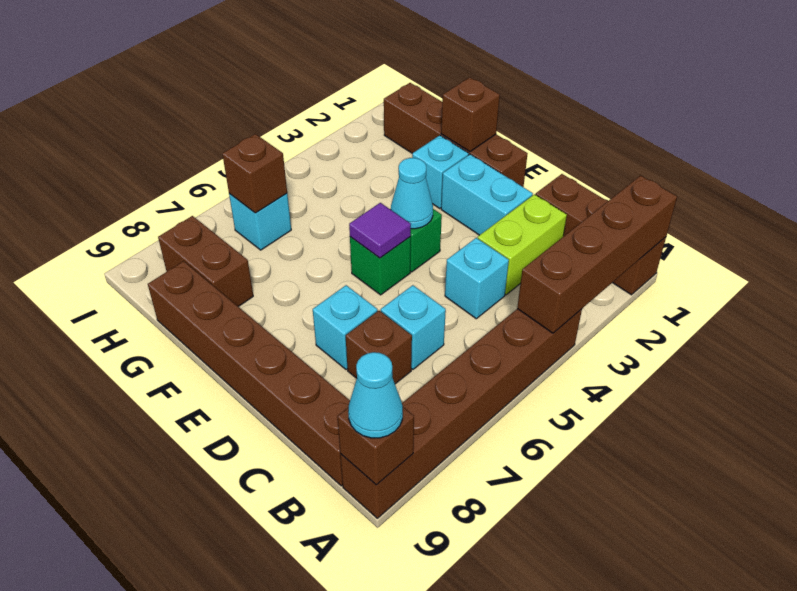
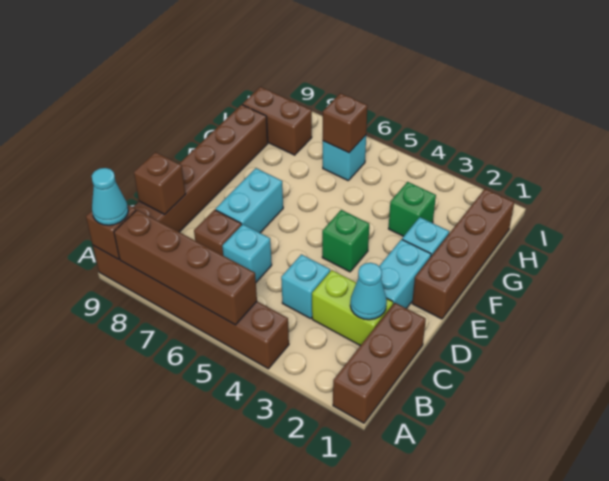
brown brick A1:A4 level 2 -> brown brick A5:A8 level 2
cyan brick D7 level 1 -> cyan brick D7:E7 level 1
cyan cone E4 level 2 -> cyan cone C2 level 2
green brick E5 level 1 -> green brick G3 level 1
purple tile E5 level 2 -> none
brown brick F1 level 2 -> brown brick C9 level 2
brown brick G8:H8 level 1 -> brown brick H8:H9 level 1

